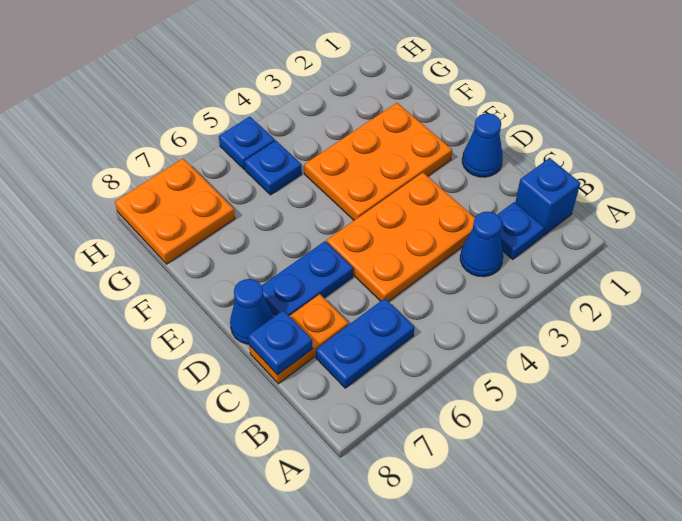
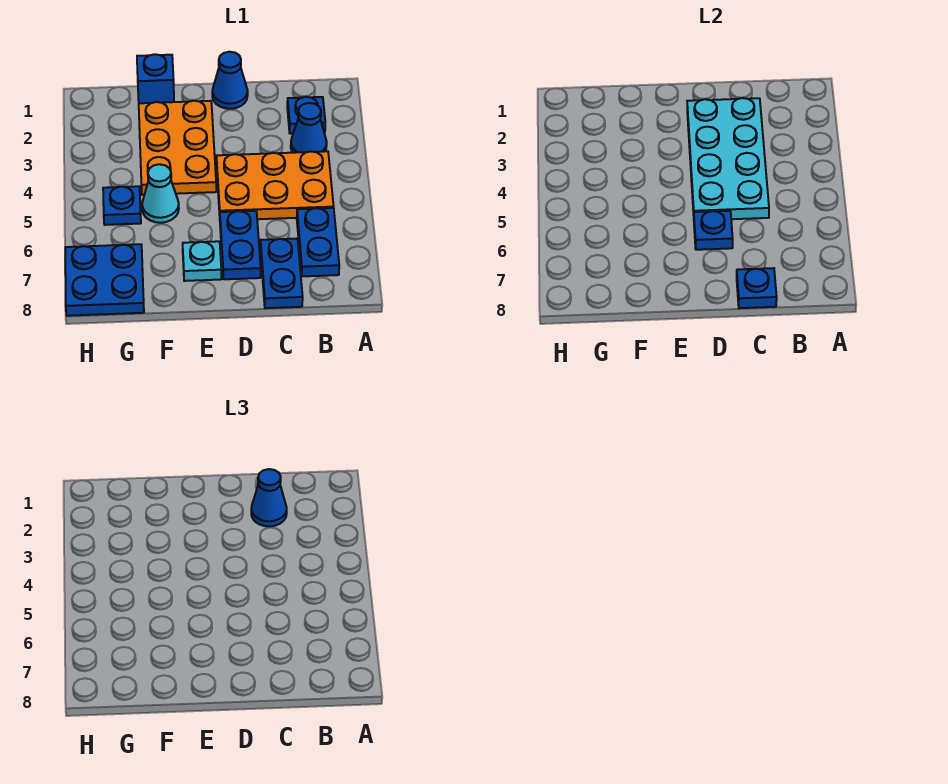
blue brick B1 level 1 -> blue brick F1 level 1
none -> cyan plate C2:D5 level 2
orange plate C3:D5 level 1 -> orange plate B4:D5 level 1
orange plate C7:C8 level 1 -> blue plate C7:C8 level 1
blue cone D8 level 1 -> blue cone C2 level 3
none -> cyan plate E7 level 1
none -> cyan cone F5 level 1
orange plate G7:H8 level 1 -> blue plate G7:H8 level 1
blue plate H5 level 1 -> blue plate D6 level 2

